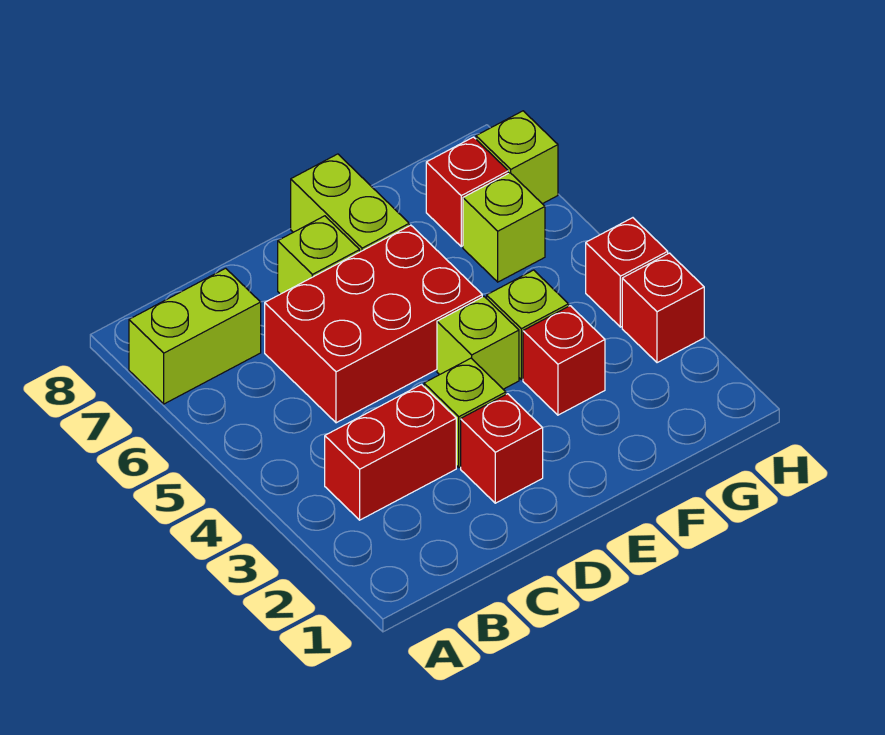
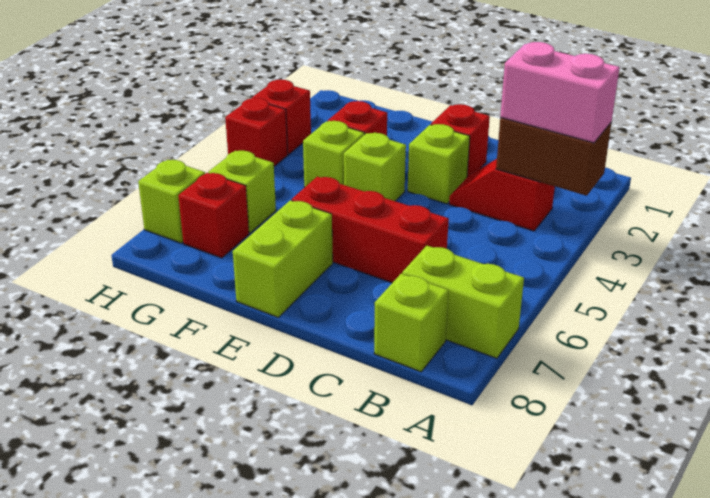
none -> brown brick A3:B3 level 2
none -> pink brick A3:B3 level 3
red brick B3:C3 level 1 -> red slope B3:C3 level 1 top B
red brick C5:E6 level 1 -> red brick C6:E6 level 1
lime brick D7 level 1 -> lime brick B8 level 1

